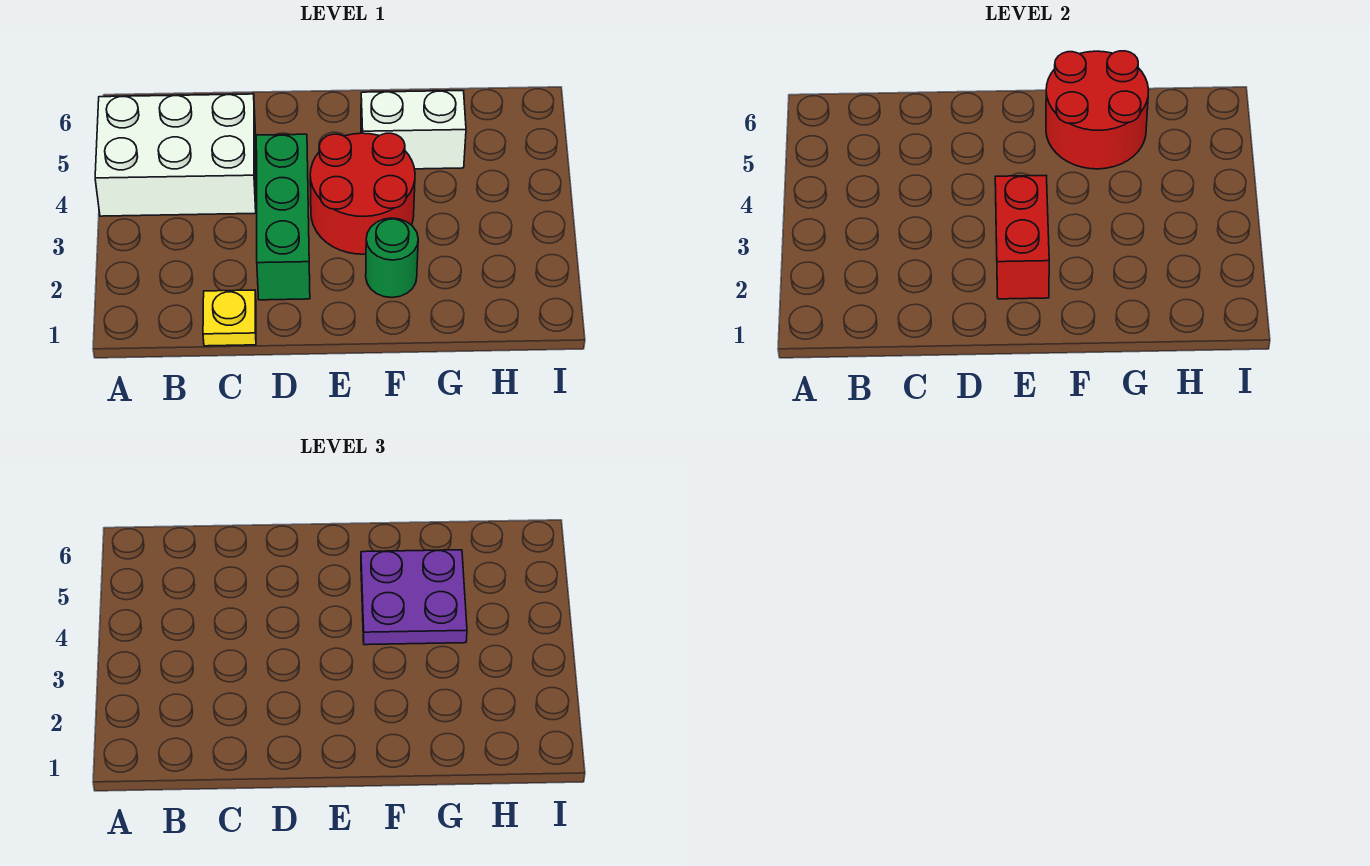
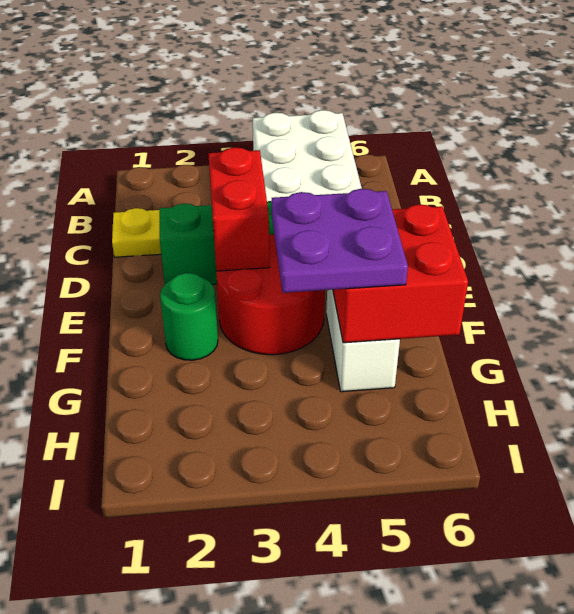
red brick E2:E3 level 2 -> red brick D3:E3 level 2
red round brick F5:G6 level 2 -> red brick F5:G6 level 2

